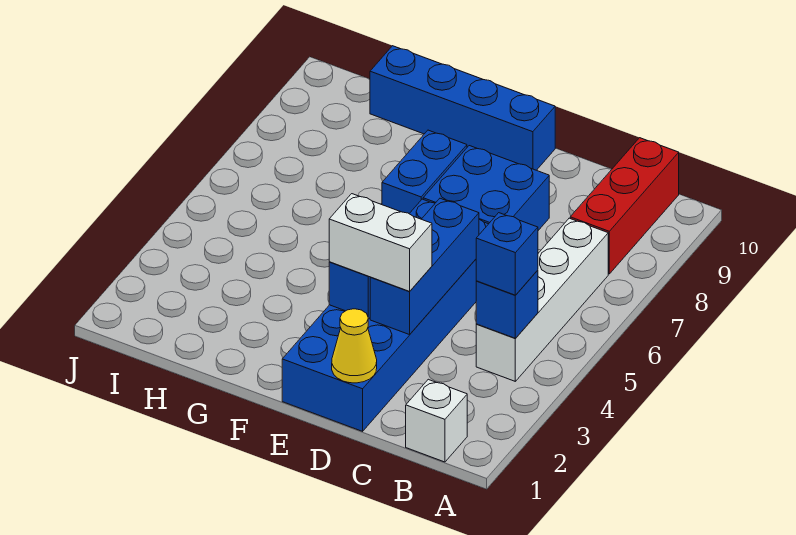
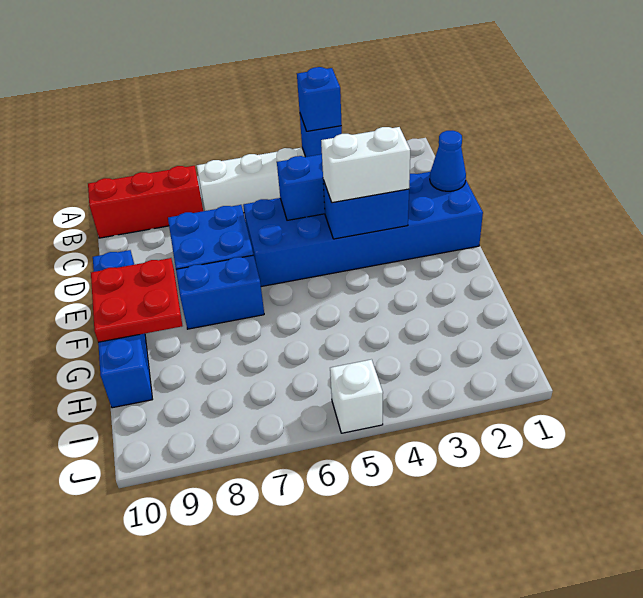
white brick B1 level 1 -> white brick J5 level 1
yellow cone D1 level 2 -> blue cone D1 level 2
white brick D3:E3 level 3 -> white brick E3:E4 level 3
none -> red plate F9:G10 level 2

